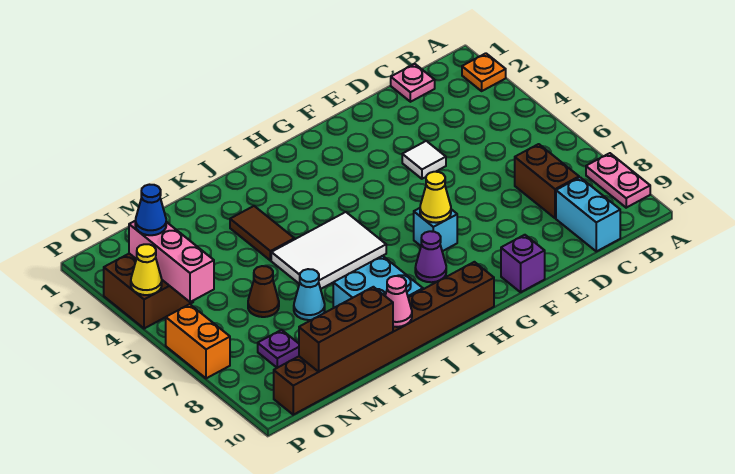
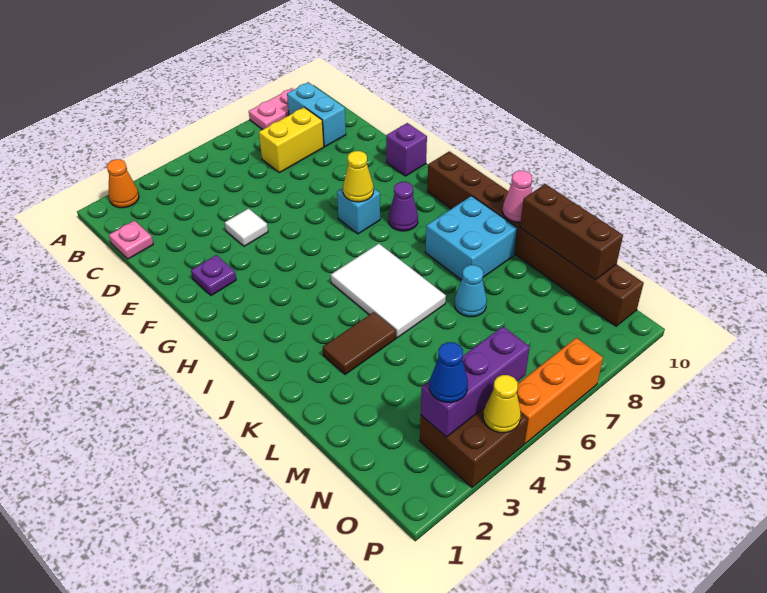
orange plate A2 level 1 -> orange cone A2 level 1
brown brick C7:C8 level 1 -> yellow brick C7:C8 level 1
cyan brick C9:C10 level 1 -> cyan brick B9:C9 level 1
brown cone M6 level 1 -> none
purple plate N8 level 1 -> purple plate F2 level 1
pink brick O3:O5 level 2 -> purple brick O3:O5 level 2
orange brick P6:P7 level 1 -> orange brick P5:P7 level 1

